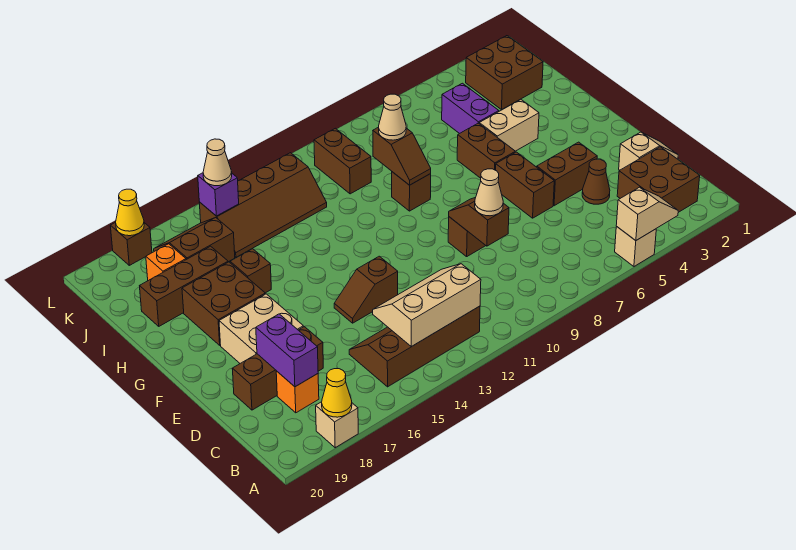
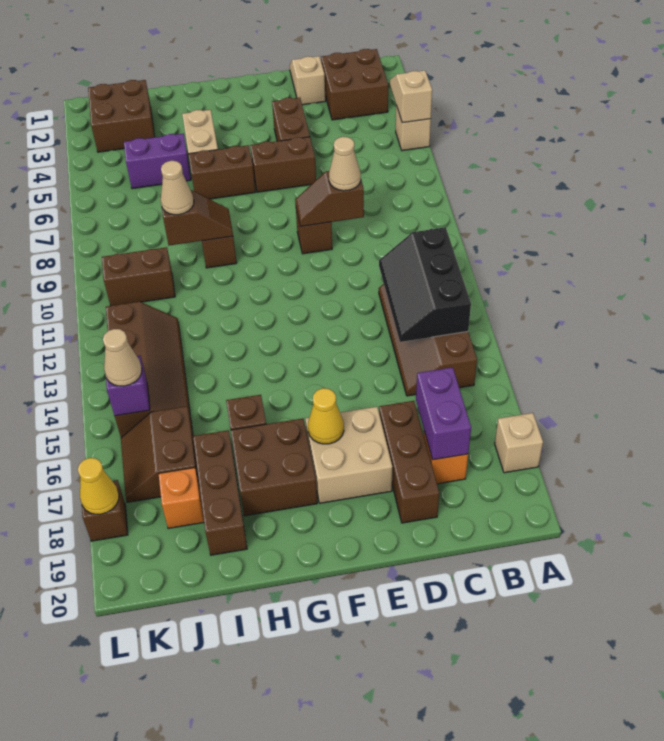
yellow cone A18 level 2 -> yellow cone F17 level 2
tan slope B12:C14 level 2 top B -> black slope B12:C14 level 2 top B
purple brick C18:D18 level 2 -> purple brick C17:C18 level 2
brown cone D4 level 1 -> none
brown slope E13:E14 level 1 top 13 -> none

